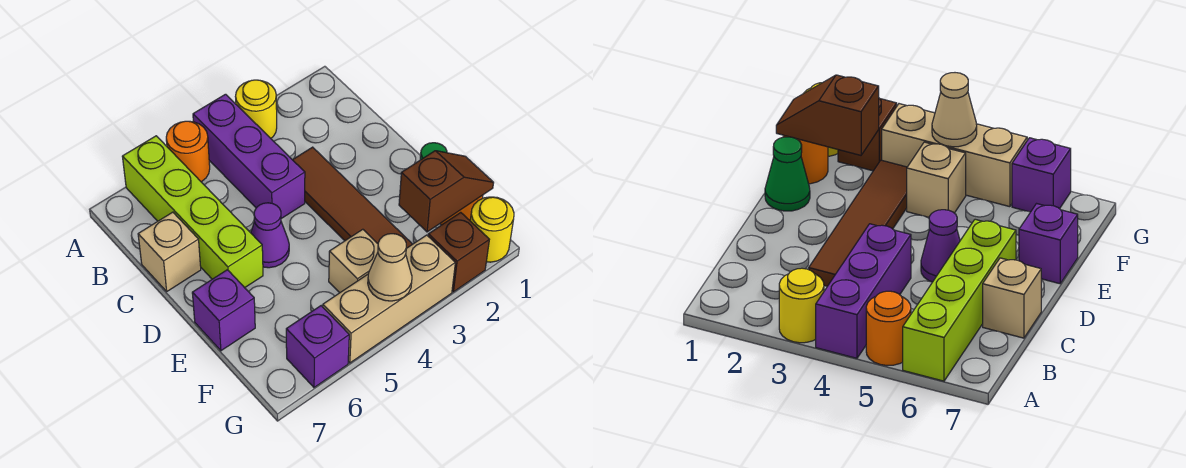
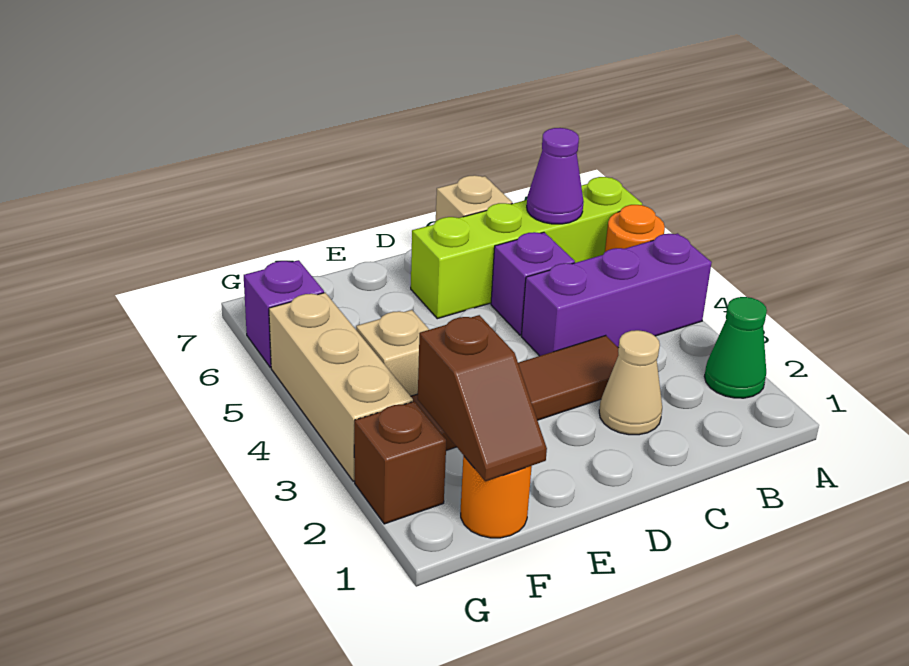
yellow round brick A3 level 1 -> none
purple cone D5 level 1 -> purple cone B6 level 2
green cone E1 level 1 -> green cone A2 level 1
purple brick E7 level 1 -> purple brick C5 level 1
yellow round brick G1 level 1 -> none
tan cone G4 level 2 -> tan cone C2 level 1

